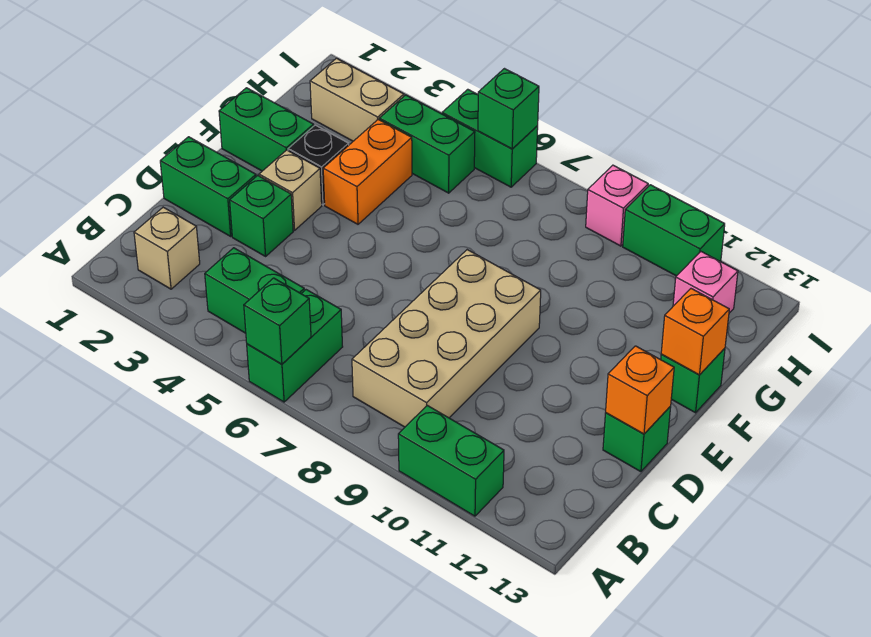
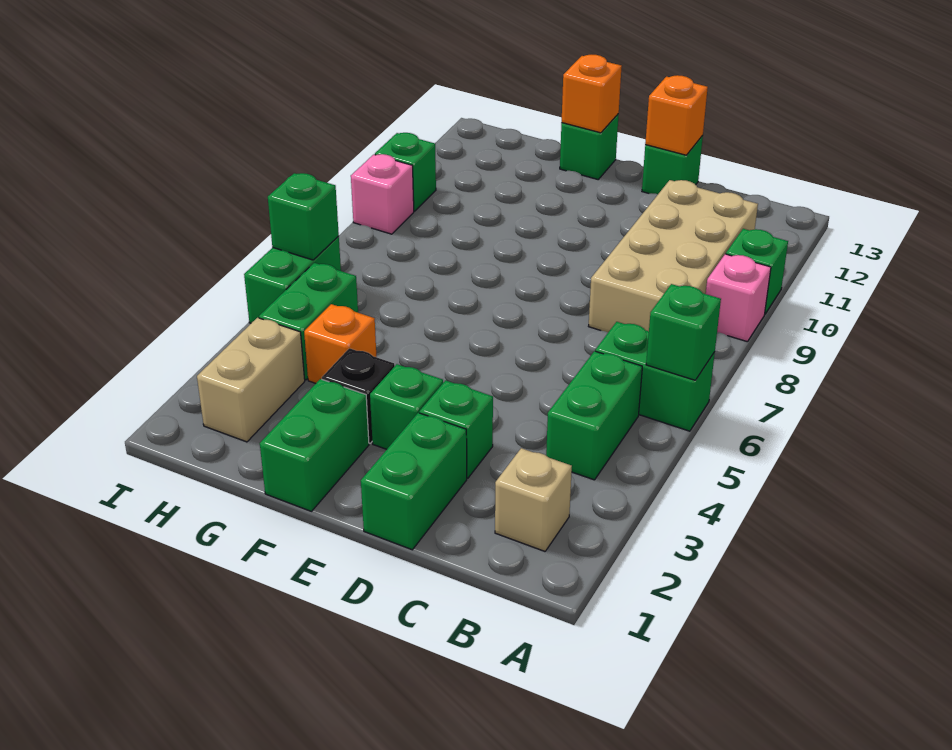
green brick A10:A11 level 1 -> green brick A10 level 1
tan brick B8:E9 level 1 -> tan brick B8:C11 level 1
tan brick E3 level 1 -> green brick E3 level 1
orange brick F4:G4 level 1 -> orange brick G4 level 1
pink brick H12 level 1 -> pink brick A9 level 1
green brick I10:I11 level 1 -> green brick I10 level 1

